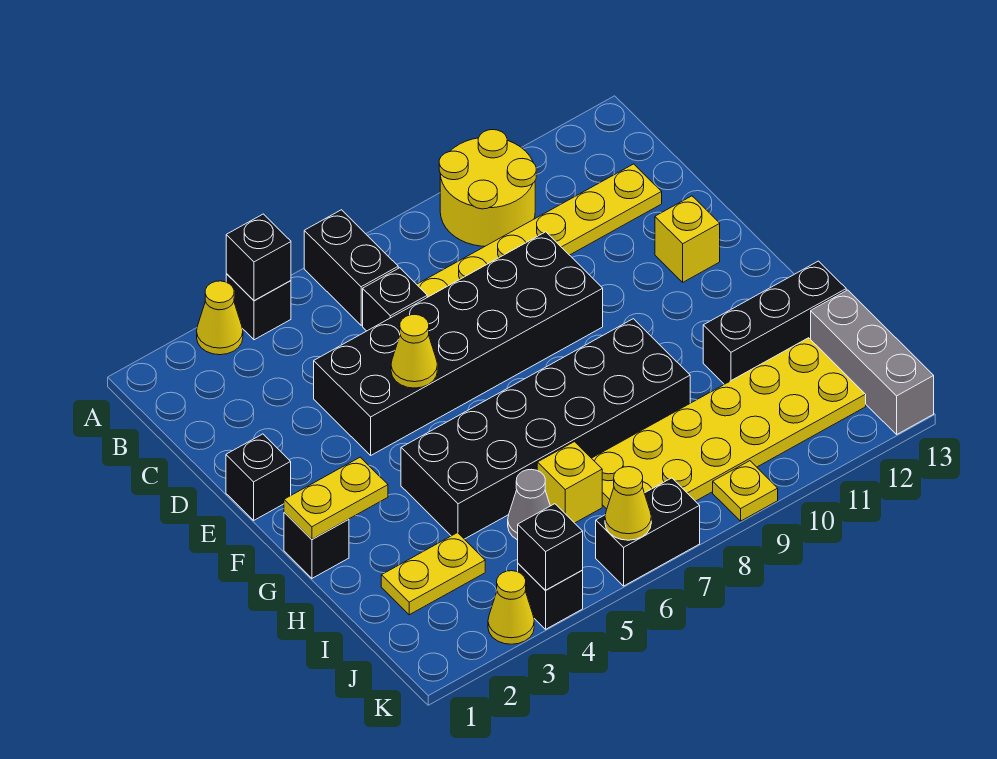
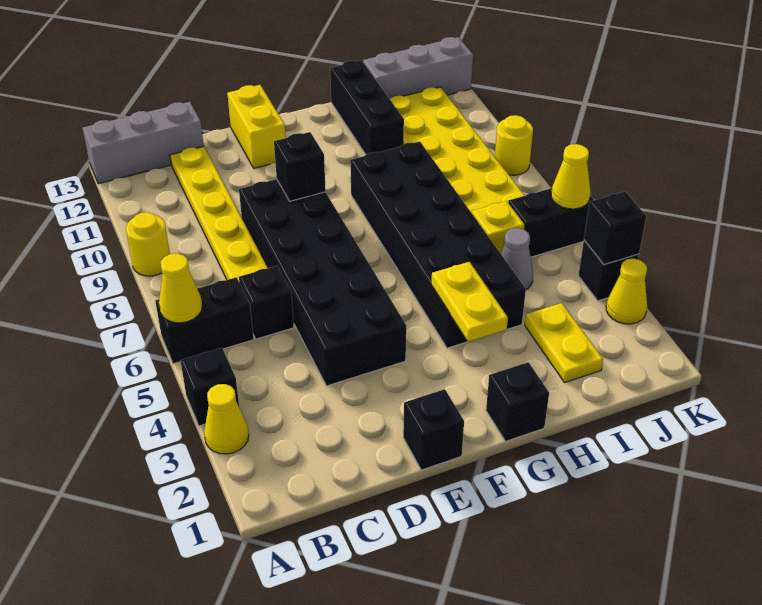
black brick A4 level 2 -> black brick E9 level 2
yellow round brick A9:B10 level 1 -> yellow round brick A9 level 1
none -> grey brick A13:C13 level 1
yellow cone E5 level 2 -> yellow cone A6 level 2
yellow brick E12 level 1 -> yellow brick E12:E13 level 1
yellow plate G1:G2 level 2 -> yellow plate G3:G4 level 2
black brick K6:K7 level 1 -> black brick J6:K6 level 1
yellow plate K9 level 1 -> yellow round brick K9 level 1

